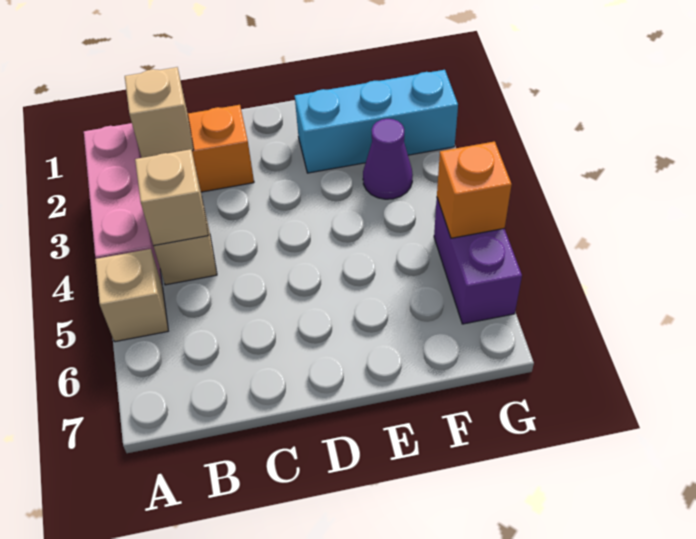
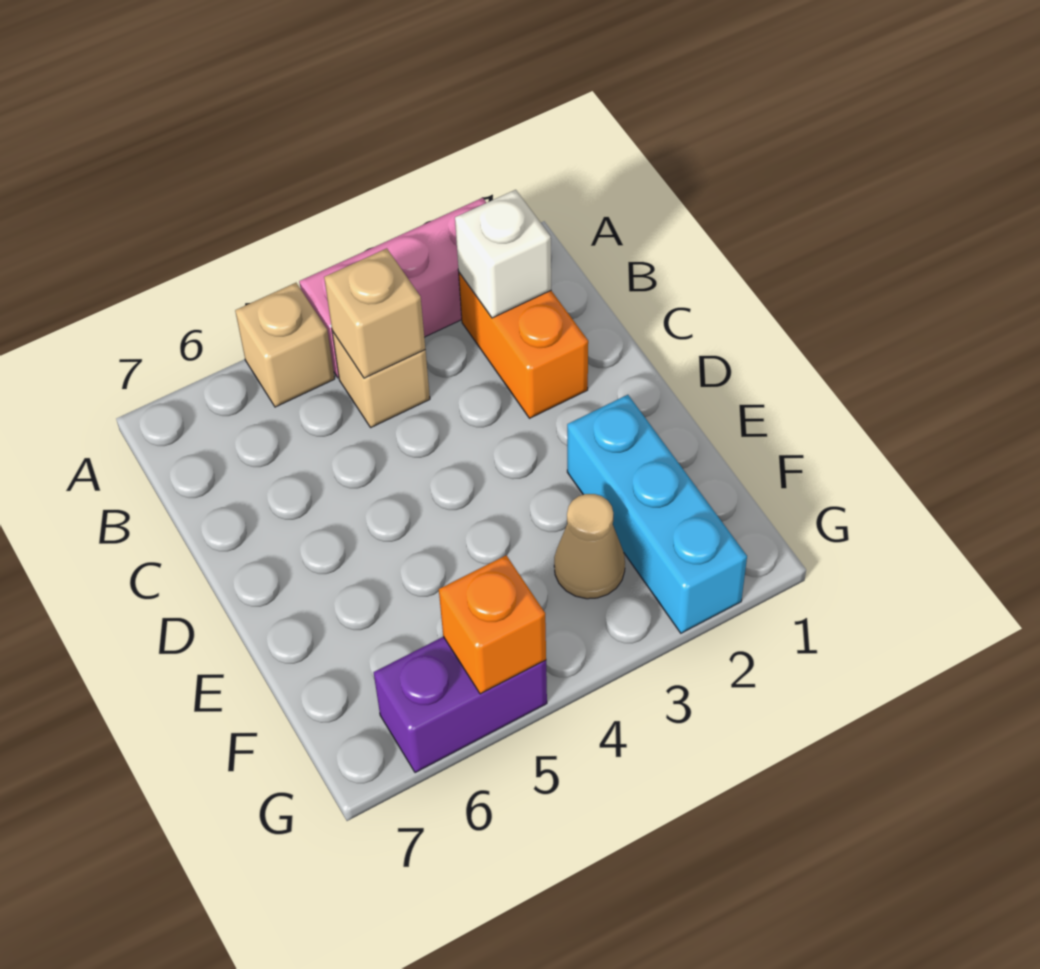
tan brick B2 level 2 -> white brick B2 level 2
purple cone F3 level 1 -> tan cone F3 level 1

